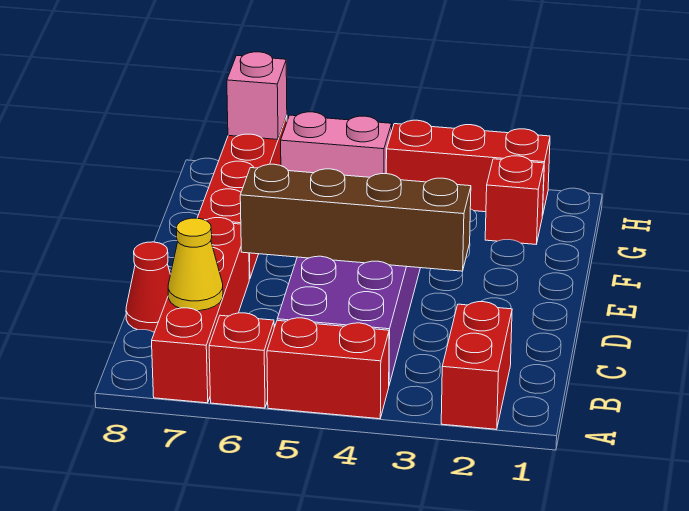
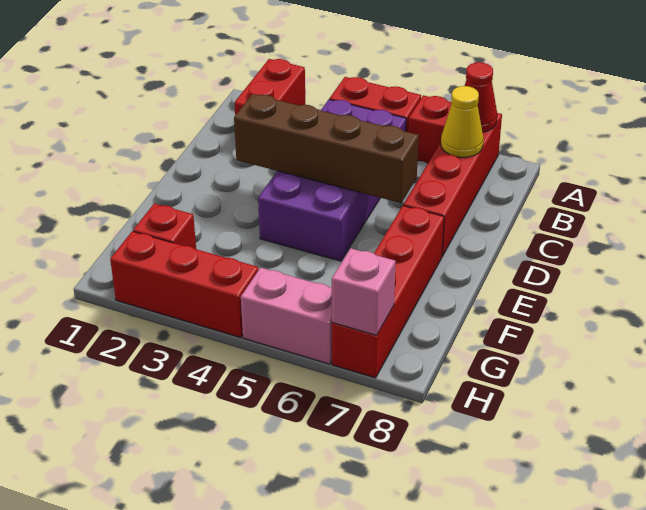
red cone C8 level 1 -> red cone A7 level 2

